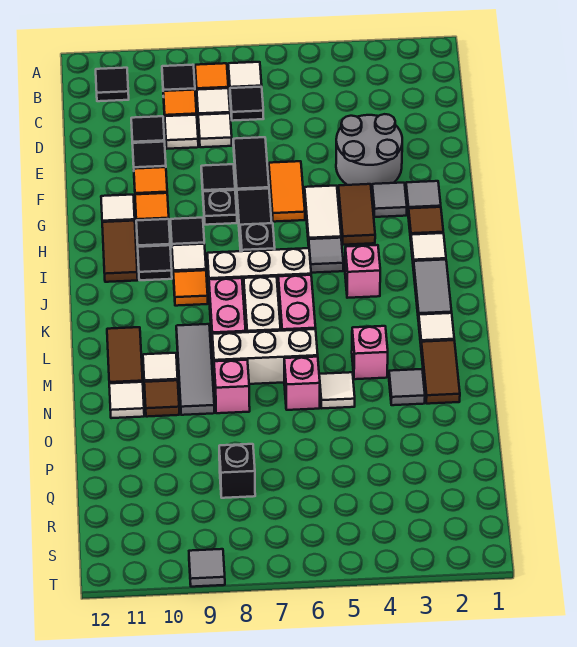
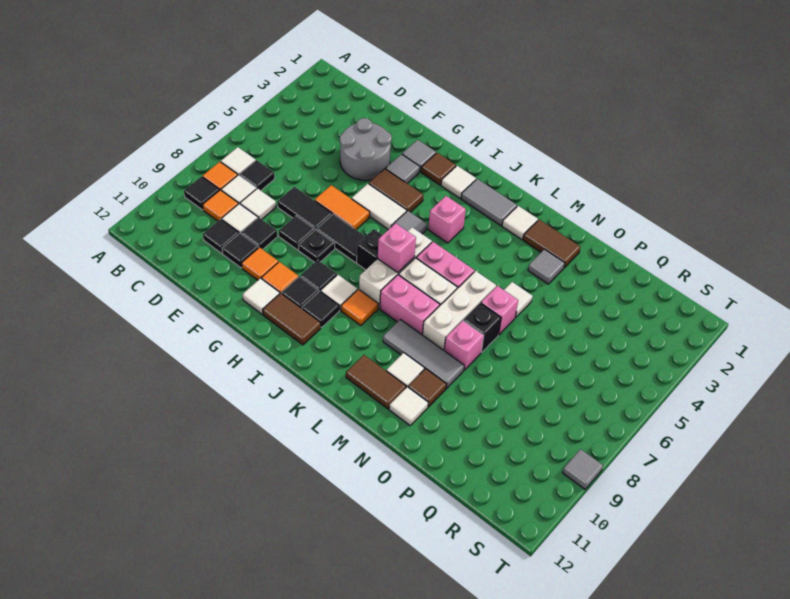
black tile B11 level 1 -> black tile E9 level 1
pink brick M4 level 1 -> pink brick J7 level 2
black brick Q8 level 1 -> black brick N7 level 1

